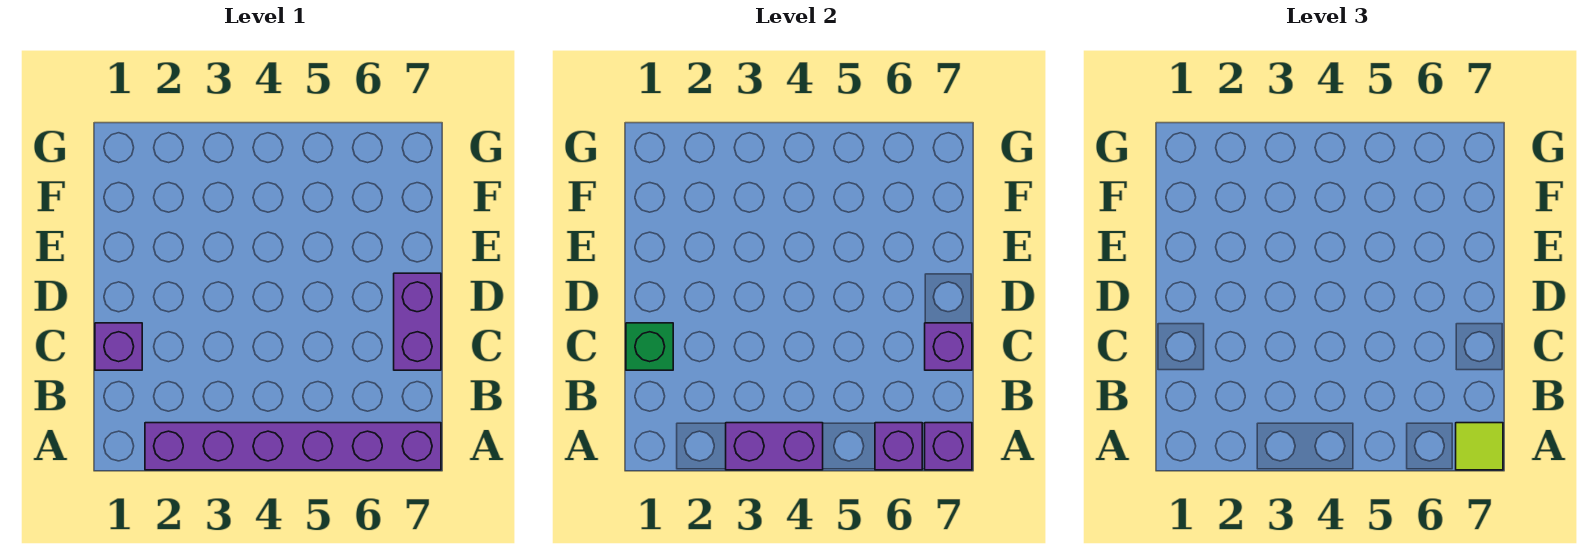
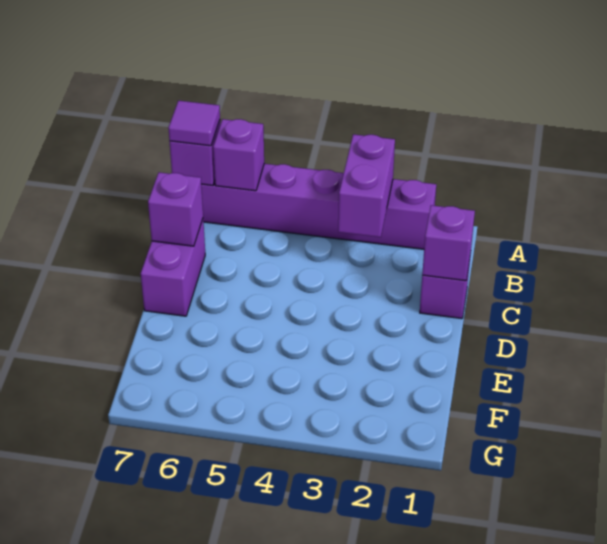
purple brick A3:A4 level 2 -> purple brick A3:B3 level 2
lime tile A7 level 3 -> purple tile A7 level 3
green brick C1 level 2 -> purple brick C1 level 2

